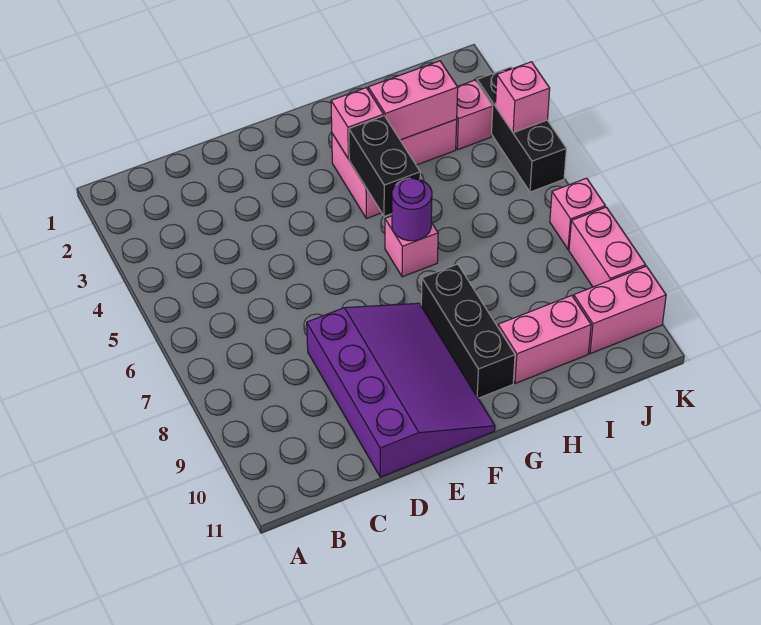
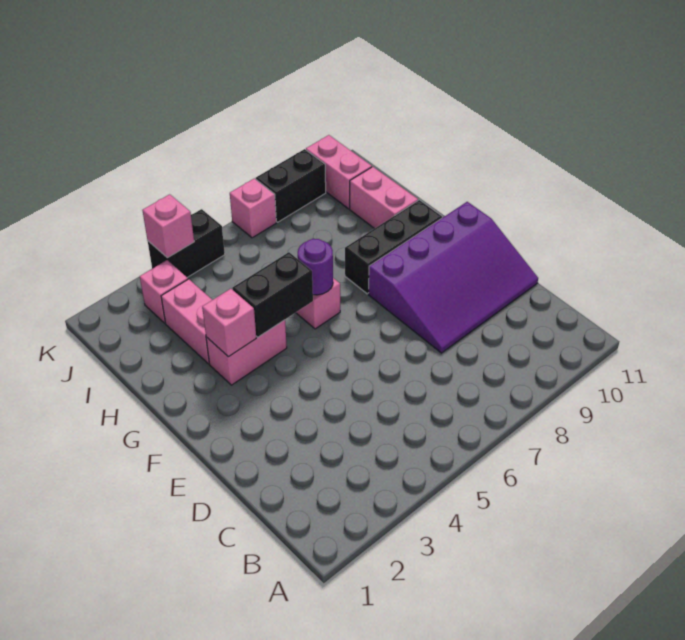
purple slope D8:F11 level 1 top D -> purple slope D8:F11 level 1 top F
pink brick H3:I3 level 2 -> none
black brick K3:K5 level 1 -> black brick K4:K5 level 1
pink brick K8:K9 level 1 -> black brick K8:K9 level 1

